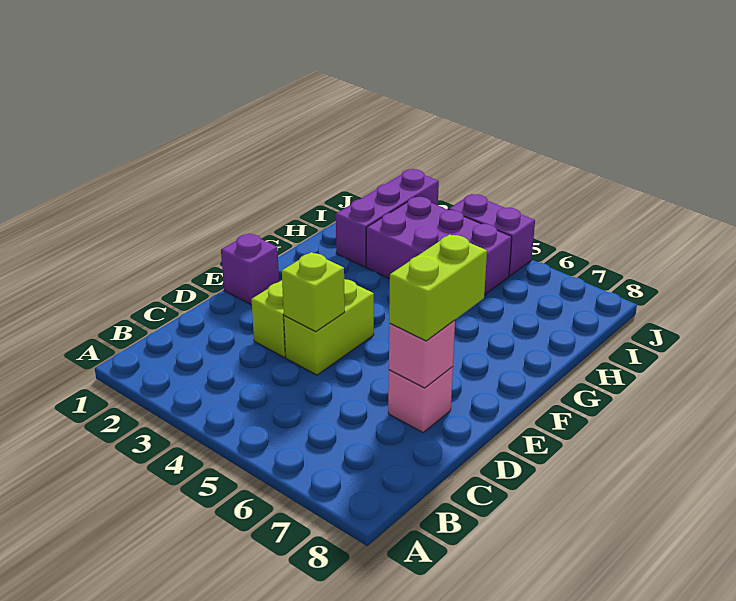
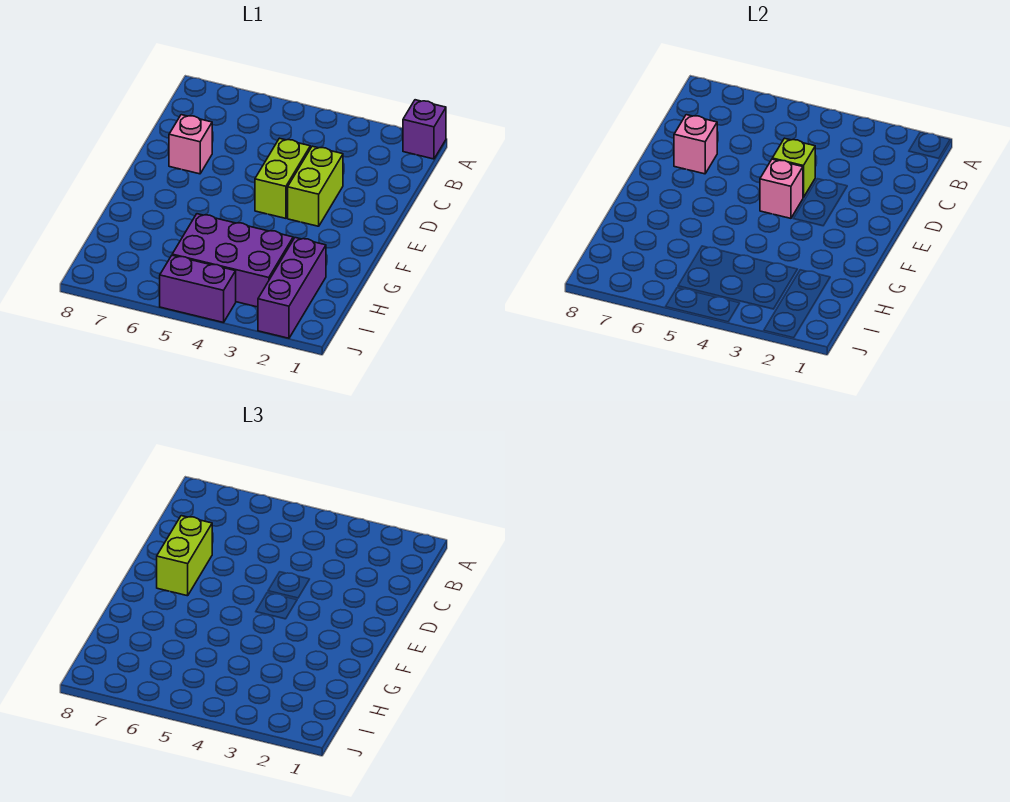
purple brick E1 level 1 -> purple brick A1 level 1
none -> pink brick E4 level 2

